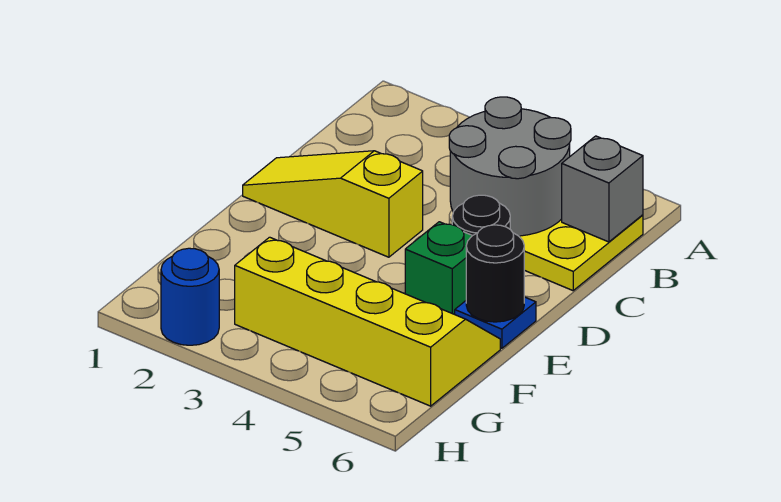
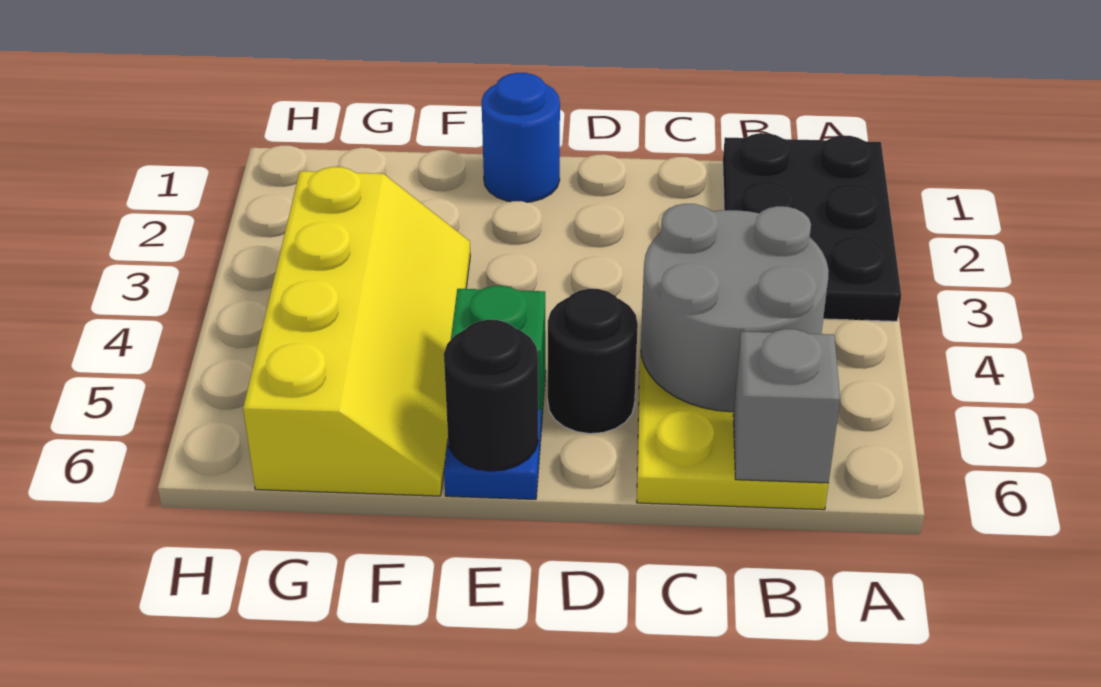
none -> black plate A1:B3 level 1
yellow slope D1:D3 level 1 top 3 -> none
blue round brick H2 level 1 -> blue round brick E1 level 1

